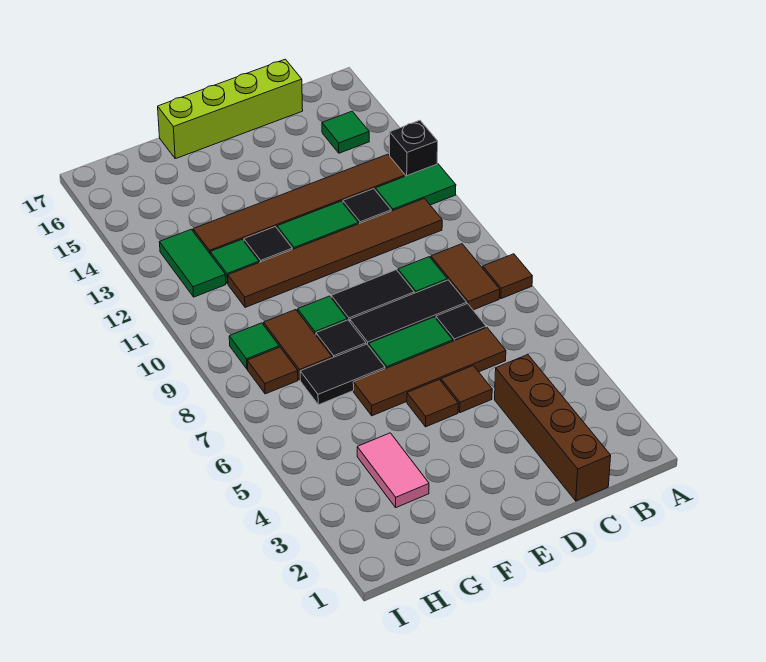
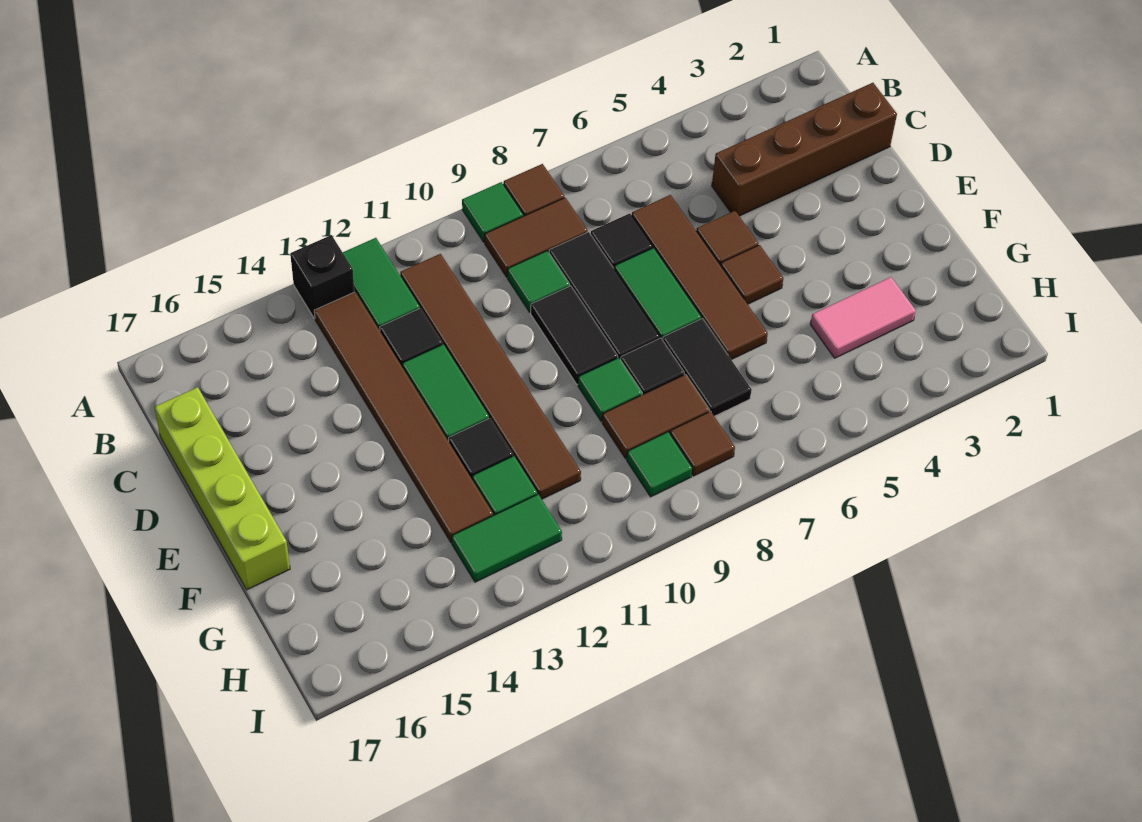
green tile B15 level 1 -> green tile A9 level 1

